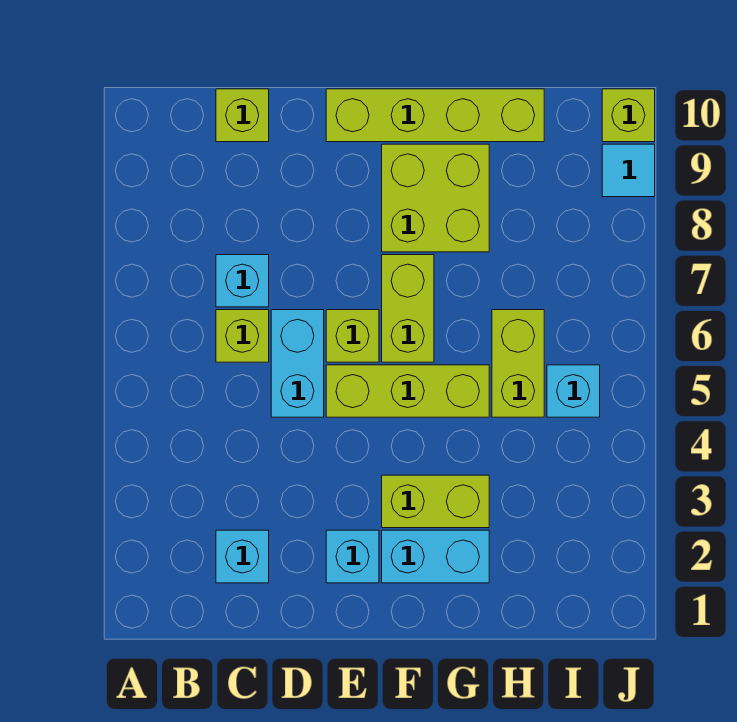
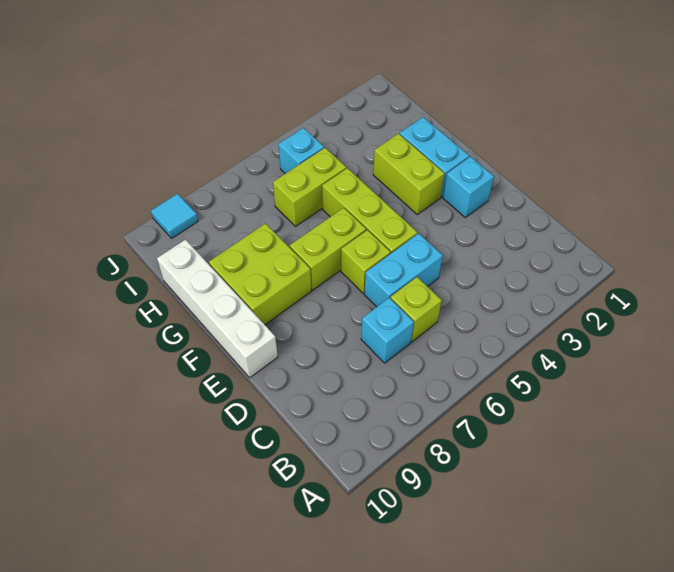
cyan brick C2 level 1 -> none
lime brick C10 level 1 -> none
lime brick E10:H10 level 1 -> white brick E10:H10 level 1
lime brick J10 level 1 -> none

